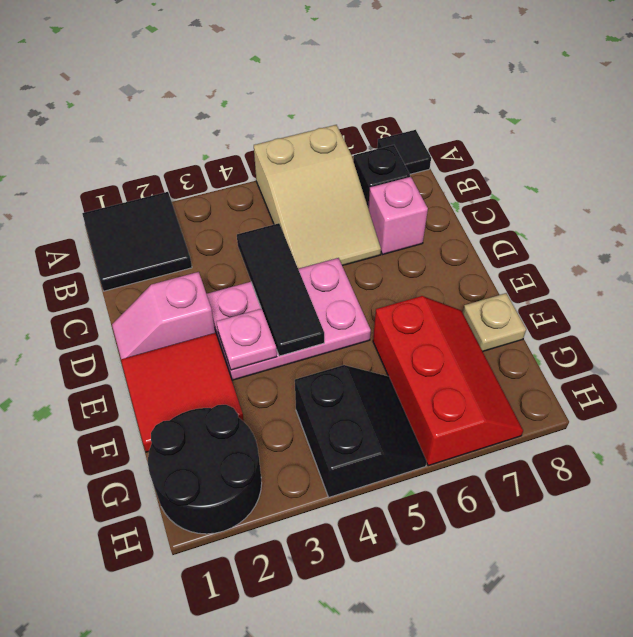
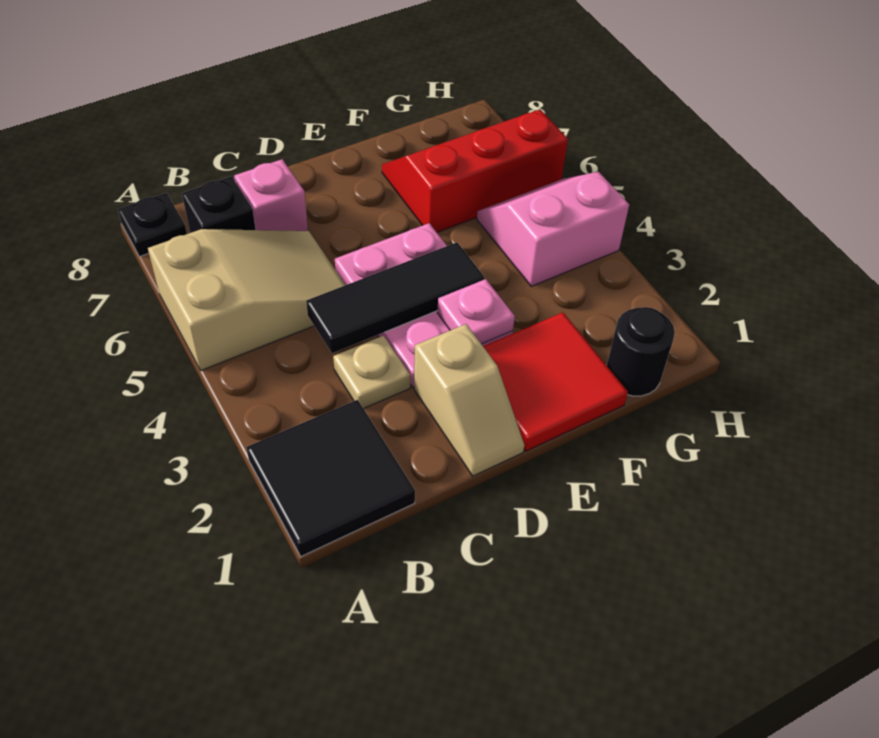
black tile A8 level 1 -> black plate A8 level 1
pink slope D1:D2 level 1 top 2 -> tan slope D1:D2 level 1 top 2
tan plate F8 level 1 -> tan plate C3 level 1
black round brick G1:H2 level 1 -> black round brick G1 level 1
black slope G4:H5 level 1 top 4 -> pink slope G4:H5 level 1 top 4

